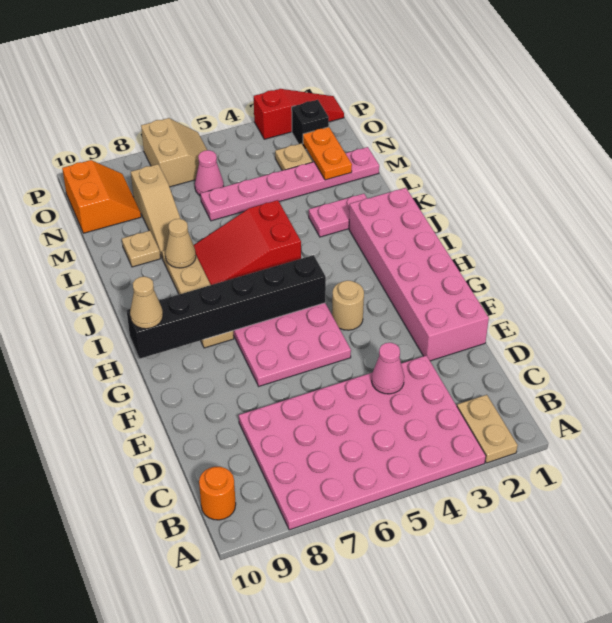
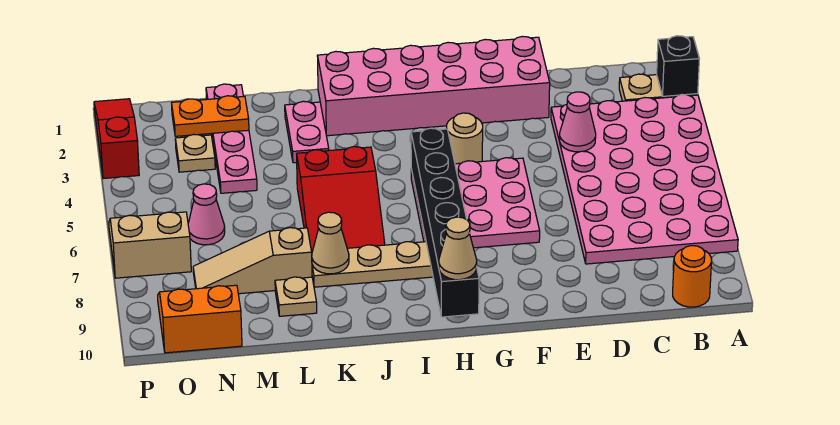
tan slope L8:N8 level 1 top N -> tan slope L8:N8 level 1 top L
pink plate M1:M6 level 1 -> pink plate M1:M4 level 1
black brick O2 level 1 -> black brick A2 level 2

